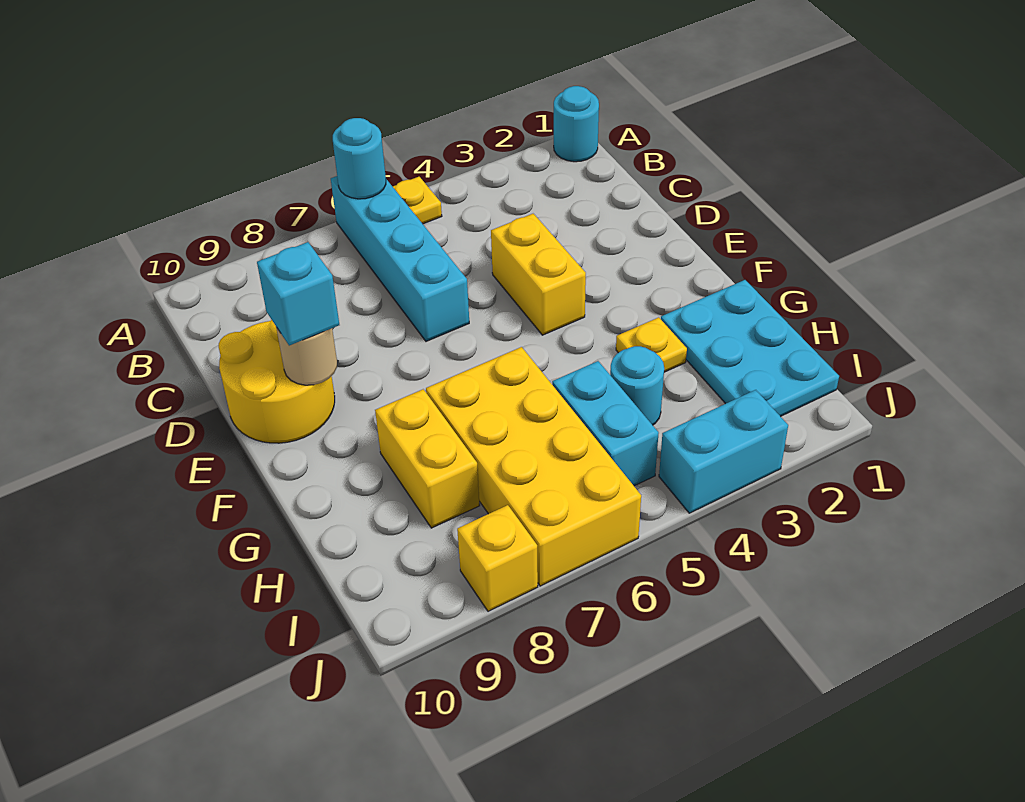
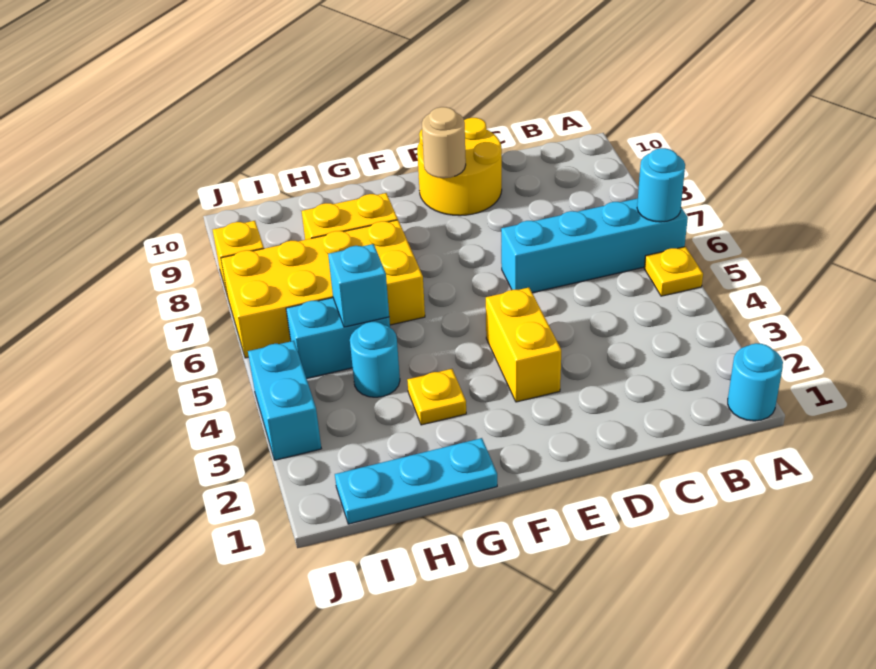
yellow brick D4:E4 level 1 -> yellow brick E3:E4 level 1
cyan brick E9 level 3 -> cyan brick H5 level 2
cyan plate G1:I2 level 1 -> cyan plate G1:I1 level 1

